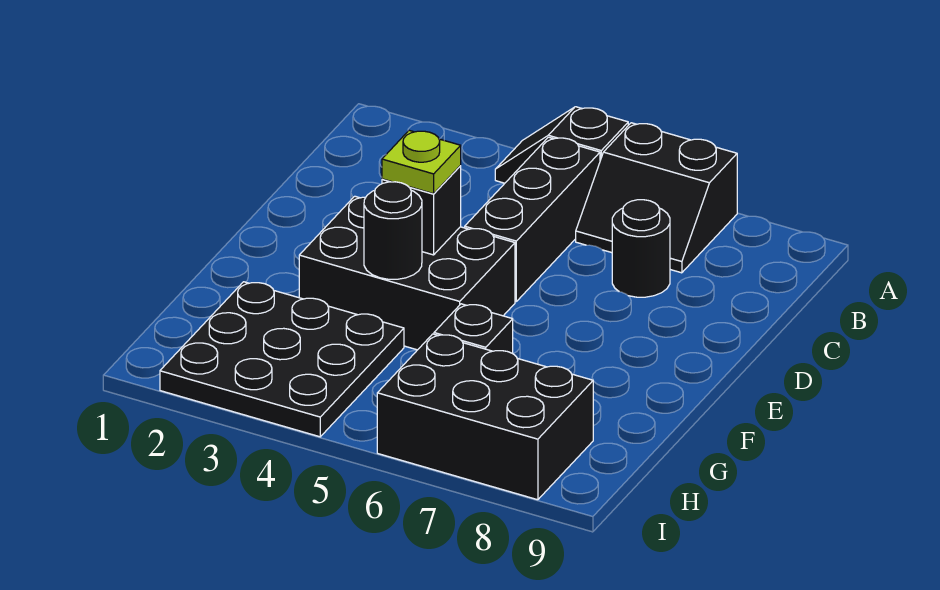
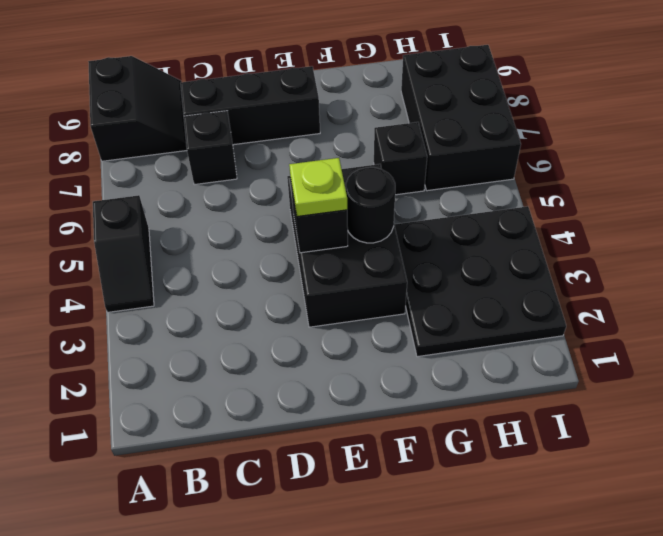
black slope A6:B7 level 1 top A -> black slope A8:B9 level 1 top A
black brick B5:D5 level 1 -> black brick C8:E8 level 1
black round brick C7 level 1 -> black brick C7 level 1

